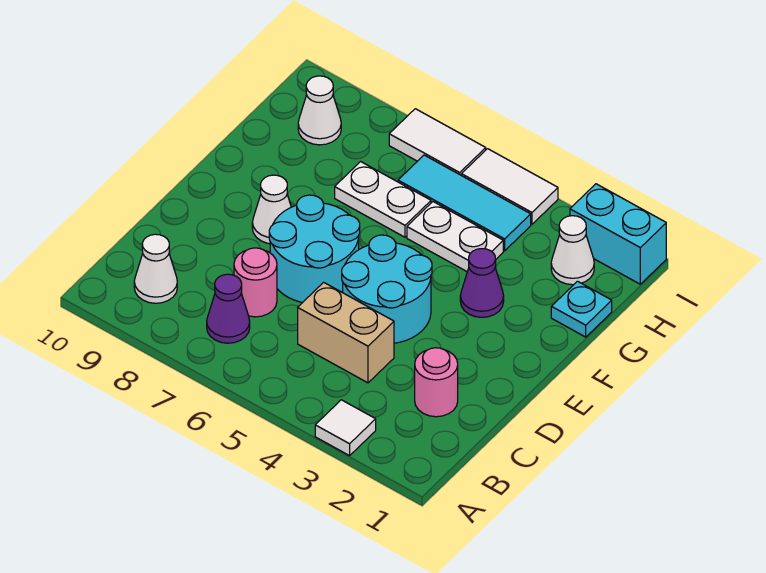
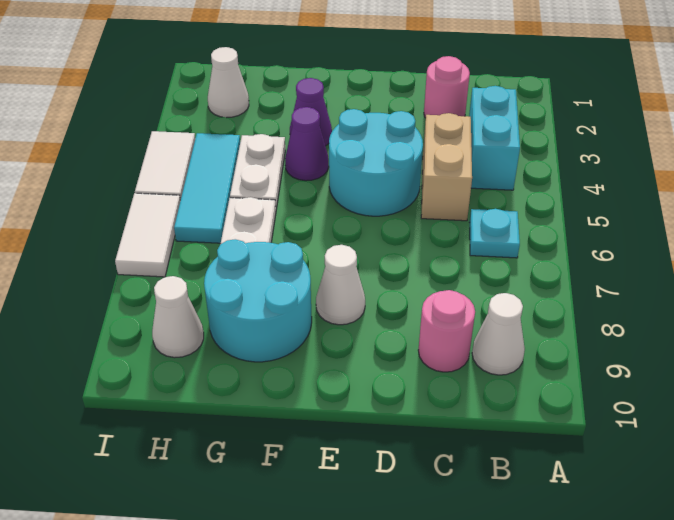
white tile A3 level 1 -> none
purple cone B7 level 1 -> purple cone F4 level 1
pink round brick C7 level 1 -> pink round brick C9 level 1
cyan round brick D6:E7 level 1 -> cyan round brick F8:G9 level 1
cyan plate G1 level 1 -> cyan plate B6 level 1
cyan brick I1:I2 level 1 -> cyan brick B3:B4 level 1

